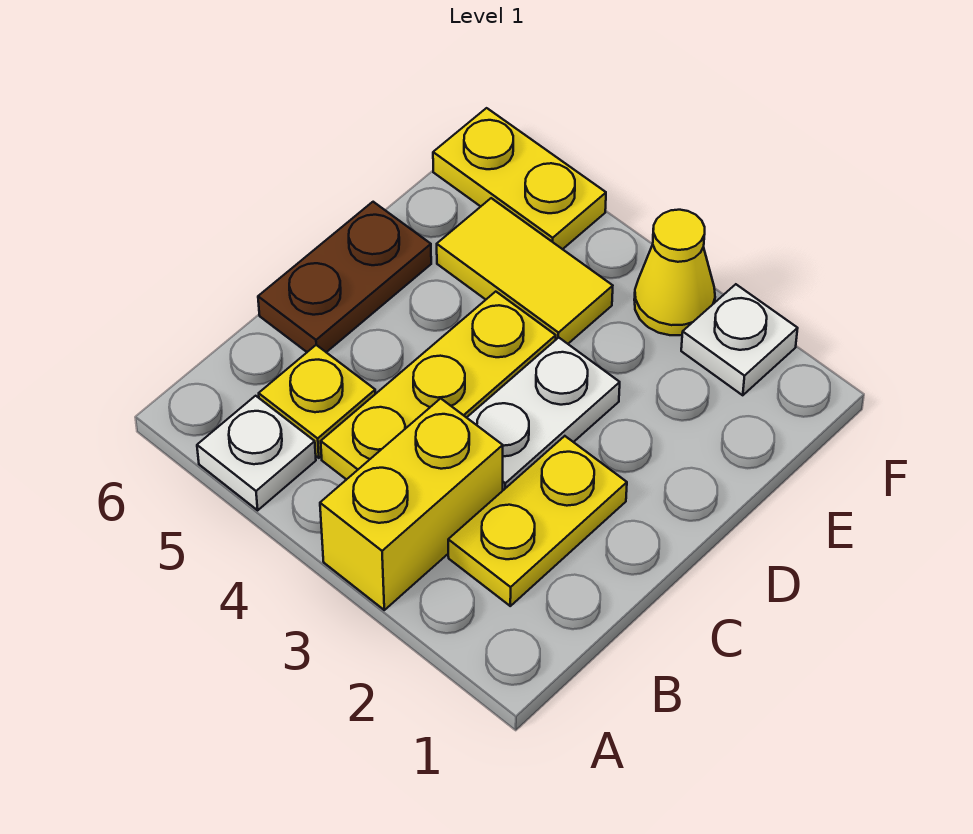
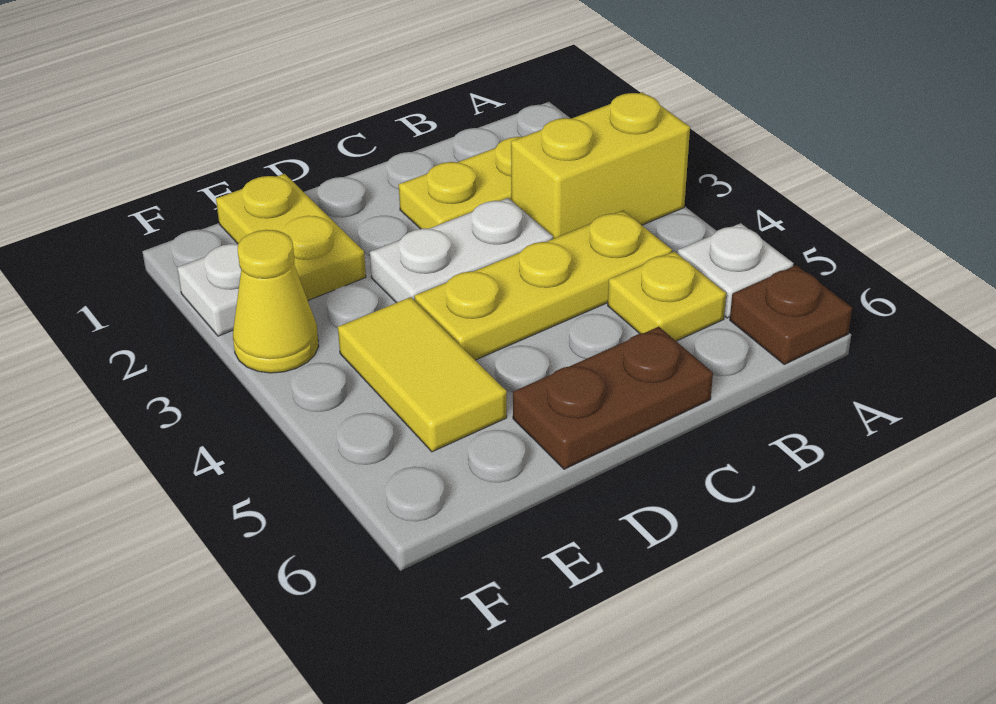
none -> brown plate A6 level 1
yellow plate F5:F6 level 1 -> yellow plate E1:E2 level 1

